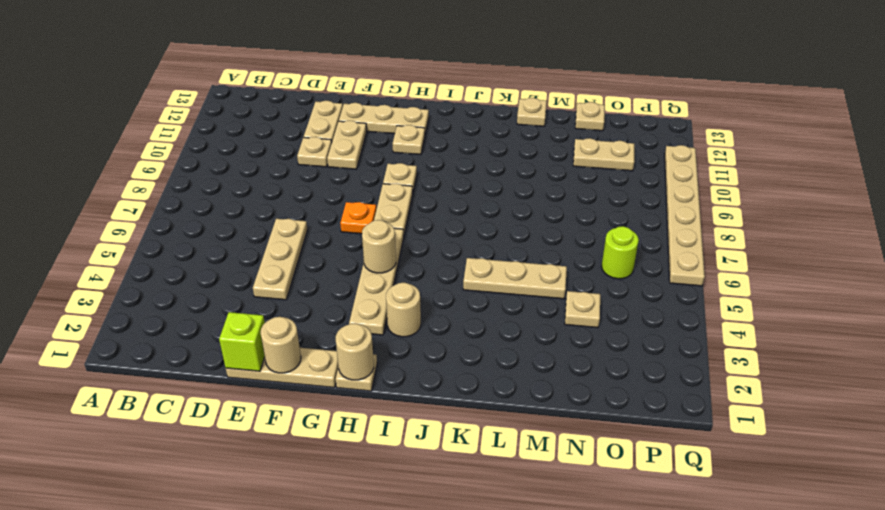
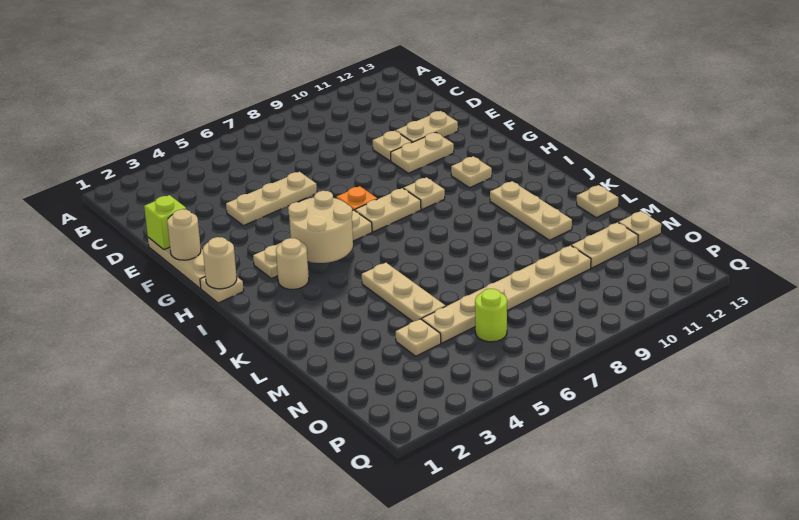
tan plate F12:H12 level 1 -> tan plate J11:L11 level 1
tan round brick H5 level 2 -> tan round brick H4:I5 level 2
tan plate N11:O11 level 1 -> tan plate N11:N12 level 1
tan plate Q6:Q11 level 1 -> tan plate N5:N10 level 1

